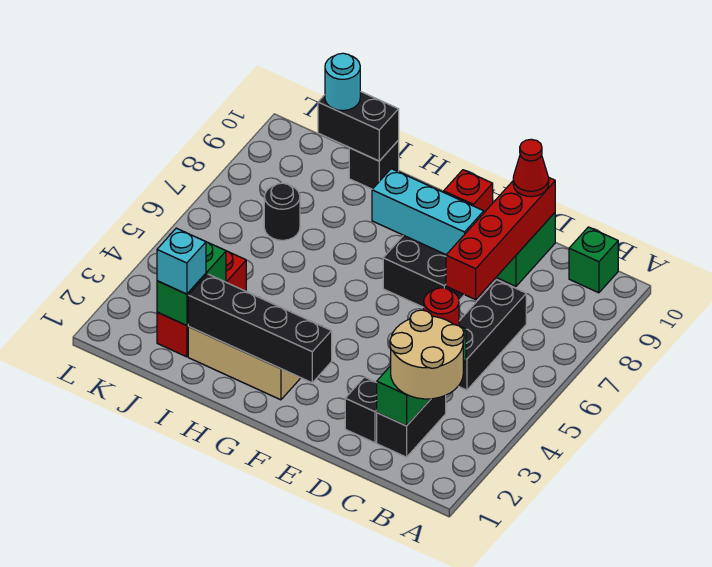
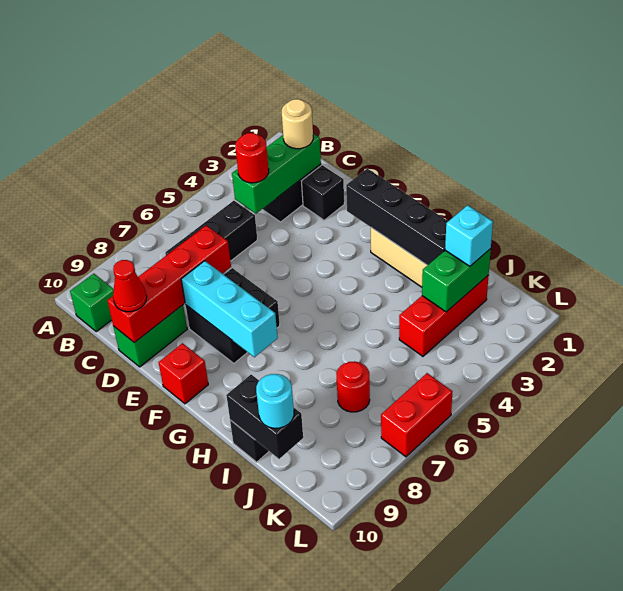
tan round brick B2:C3 level 3 -> tan round brick C2 level 3
black round brick J7 level 1 -> red round brick J7 level 1
none -> red brick L6:L7 level 1

